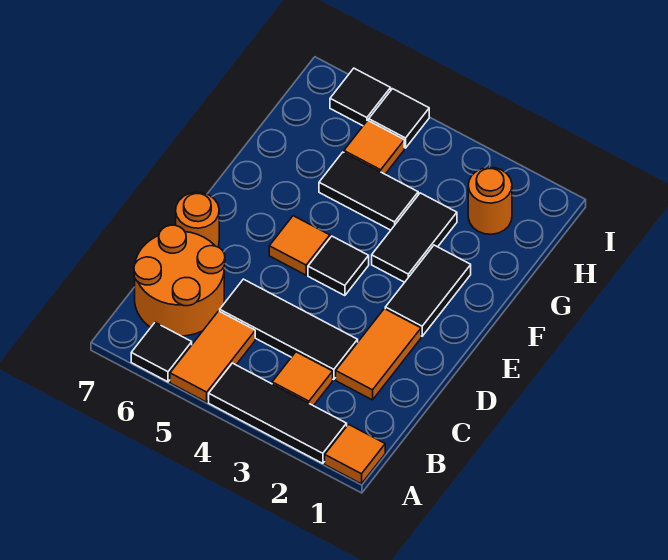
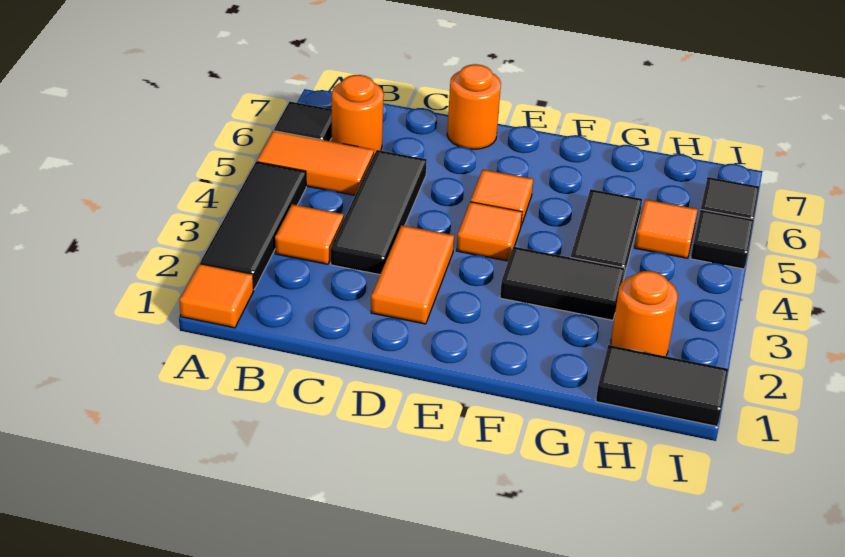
orange round brick B6:C7 level 1 -> orange round brick B6 level 1
orange tile C2:D2 level 1 -> orange tile D2:D3 level 1
black tile E2:F2 level 1 -> black tile H1:I1 level 1
black tile E4 level 1 -> orange tile E4 level 1

